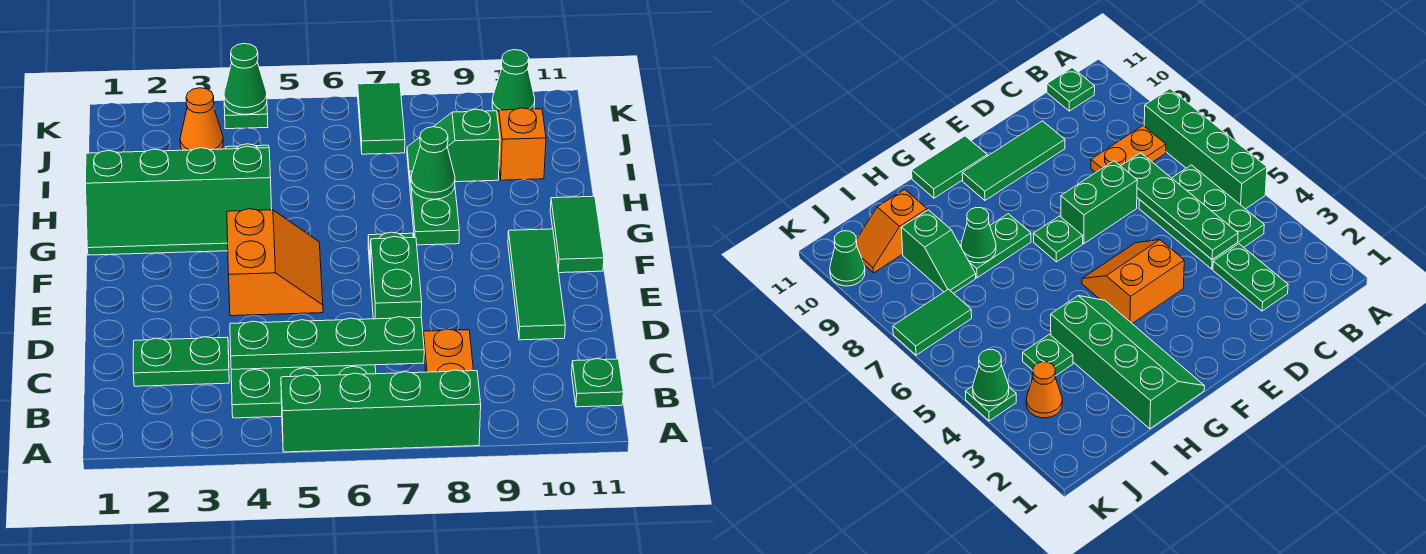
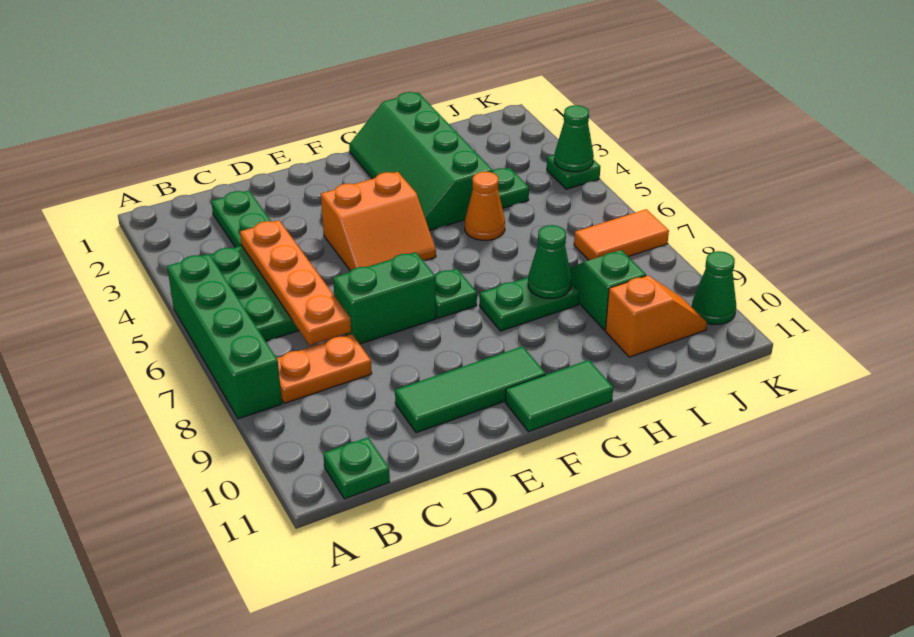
green plate C4:C7 level 2 -> orange plate C4:C7 level 2
orange cone J3 level 1 -> orange cone H5 level 1
green tile J7:K7 level 1 -> orange tile J7:K7 level 1

